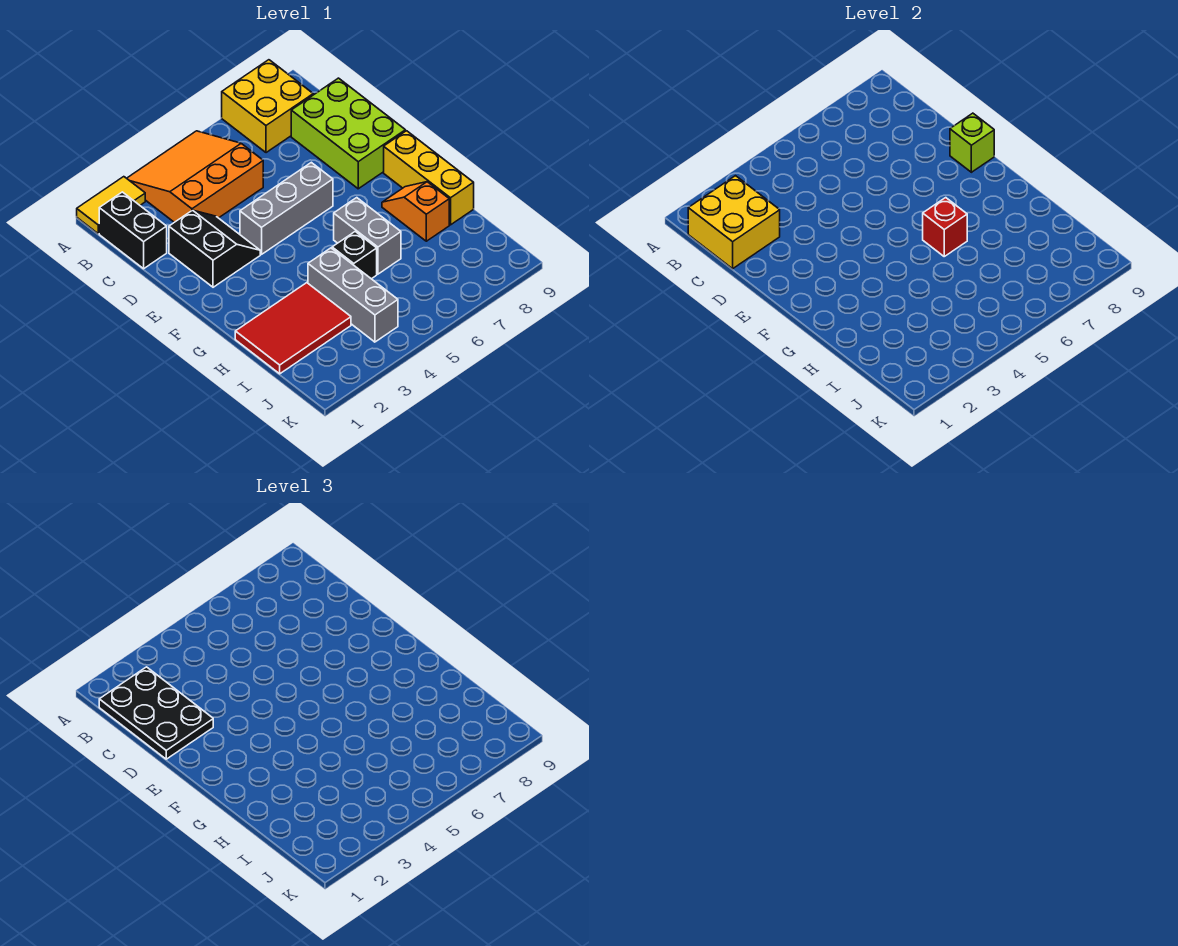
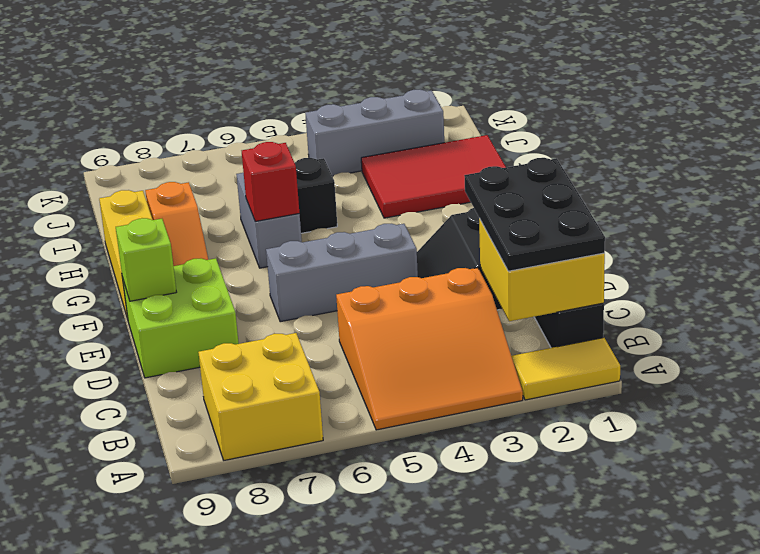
lime brick C8:E9 level 1 -> lime brick D8:E9 level 1
grey brick H4:J4 level 1 -> grey brick J2:J4 level 1

